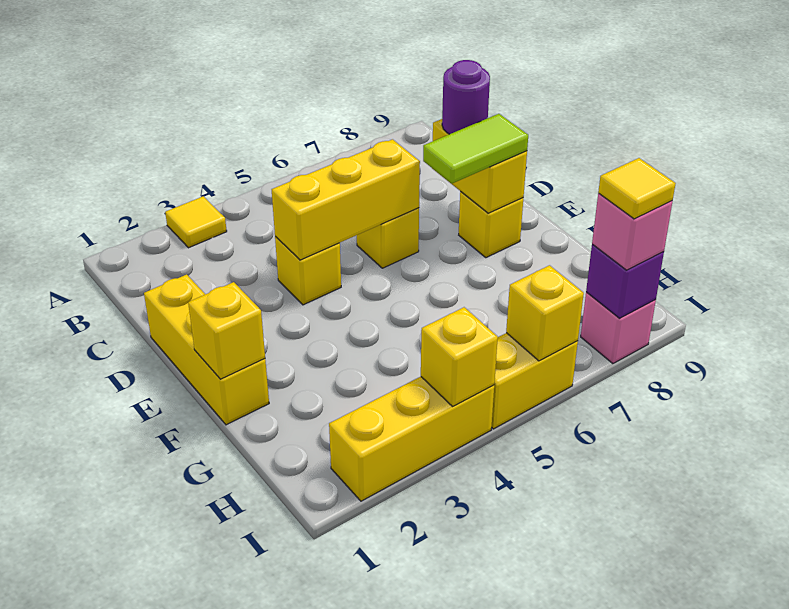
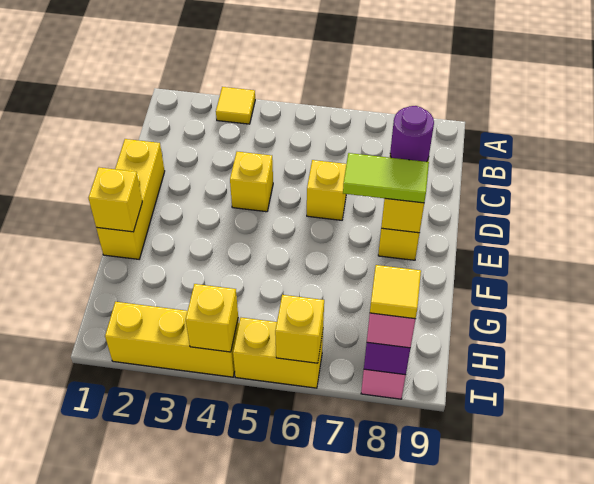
yellow brick D4:D6 level 2 -> none

